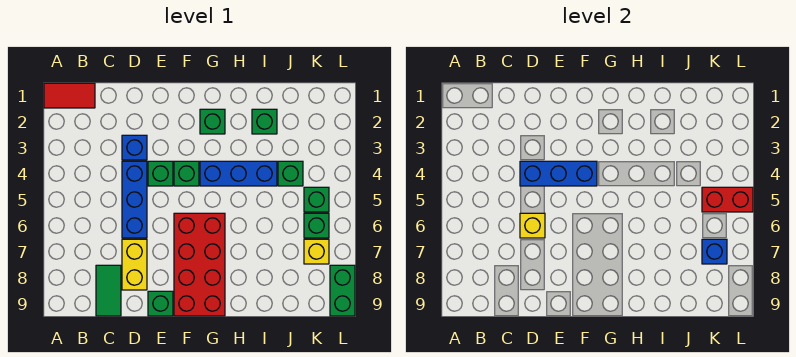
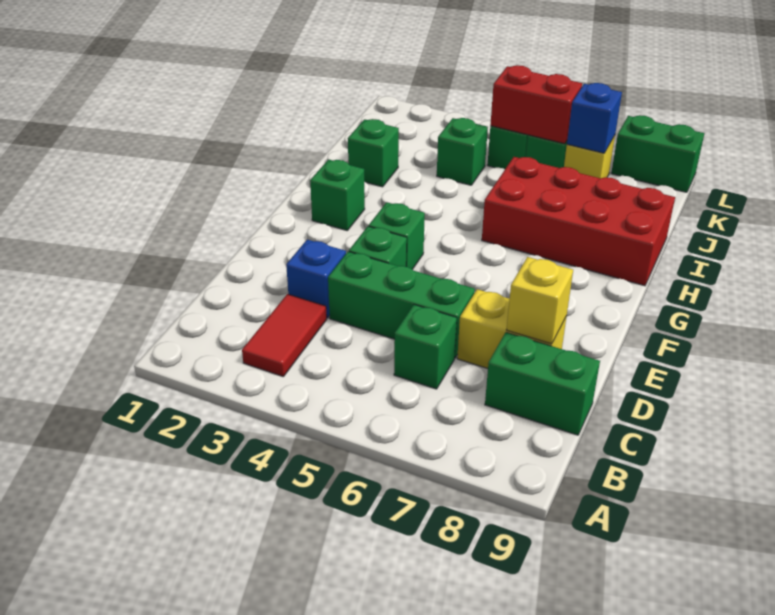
red tile A1:B1 level 1 -> red tile B3:C3 level 1
green tile C8:C9 level 1 -> green brick C8:C9 level 1
blue brick D4:D6 level 1 -> green brick D4:D6 level 1
blue brick D4:F4 level 2 -> none
yellow brick D6 level 2 -> yellow brick D8 level 2
green brick E9 level 1 -> green brick C6 level 1
red brick F6:G9 level 1 -> red brick H6:I9 level 1
blue brick G4:I4 level 1 -> none
red brick K5:L5 level 2 -> red brick K5:K6 level 2

